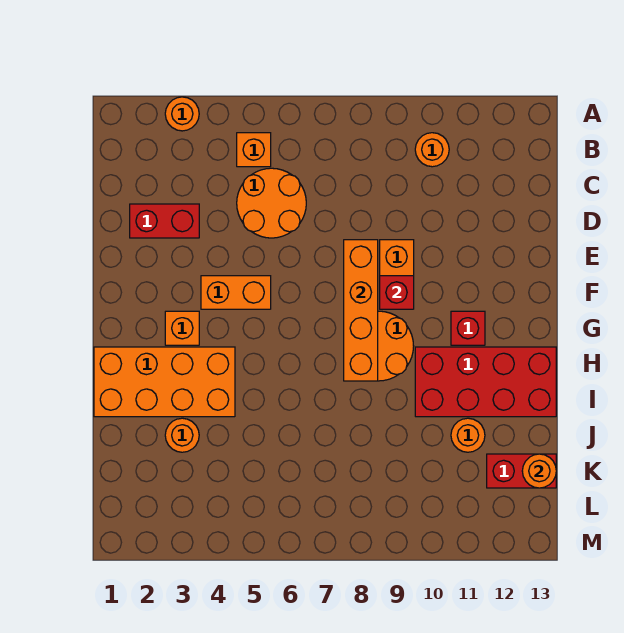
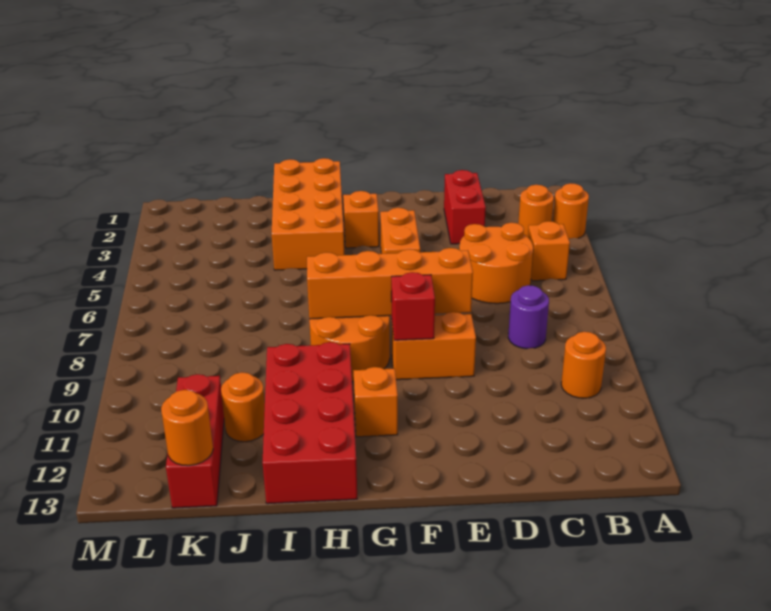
none -> purple round brick C8 level 1
red brick G11 level 1 -> orange brick G11 level 1
orange round brick J3 level 1 -> orange round brick B3 level 1
red brick K12:K13 level 1 -> red brick K11:K13 level 1

